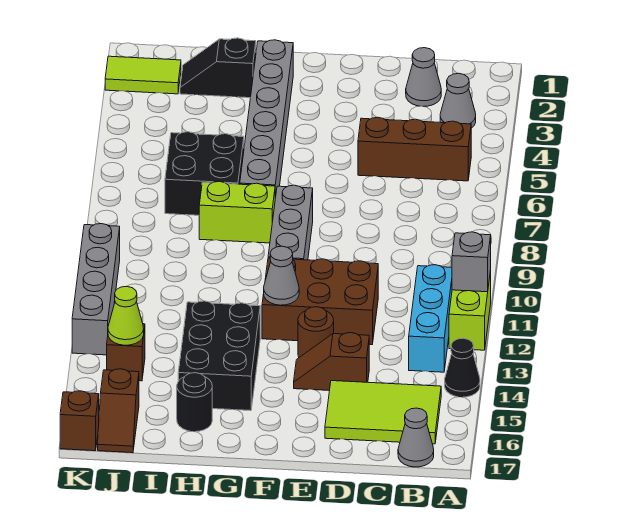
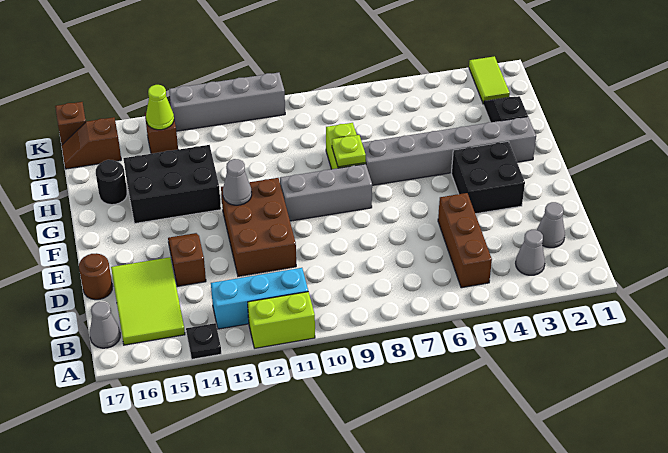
grey brick A11 level 2 -> none
black cone A14 level 1 -> black plate A14 level 1
brown round brick E13 level 1 -> brown round brick D17 level 1
none -> lime plate G8 level 2
black brick H6:I7 level 1 -> black brick E3:F4 level 1

